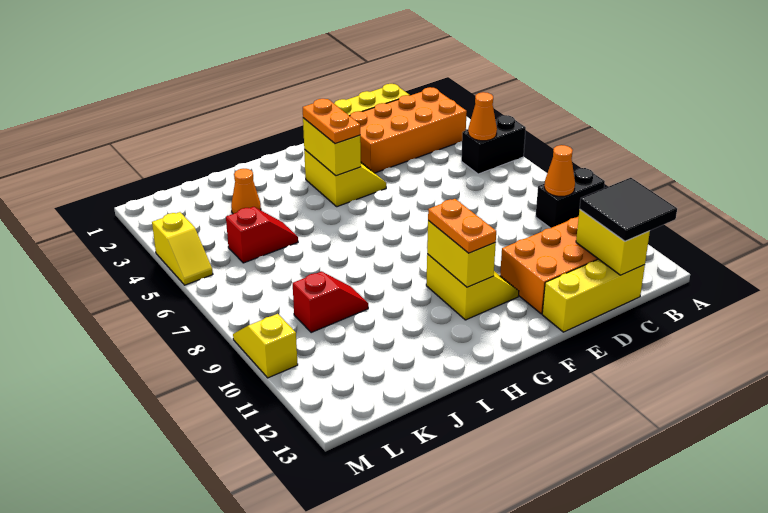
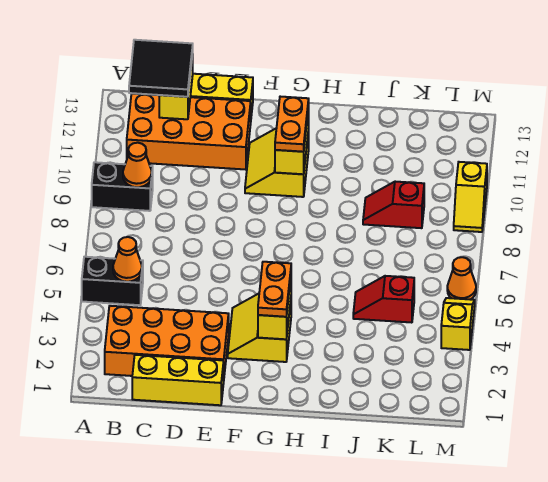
orange cone J3 level 1 -> orange cone M6 level 1

